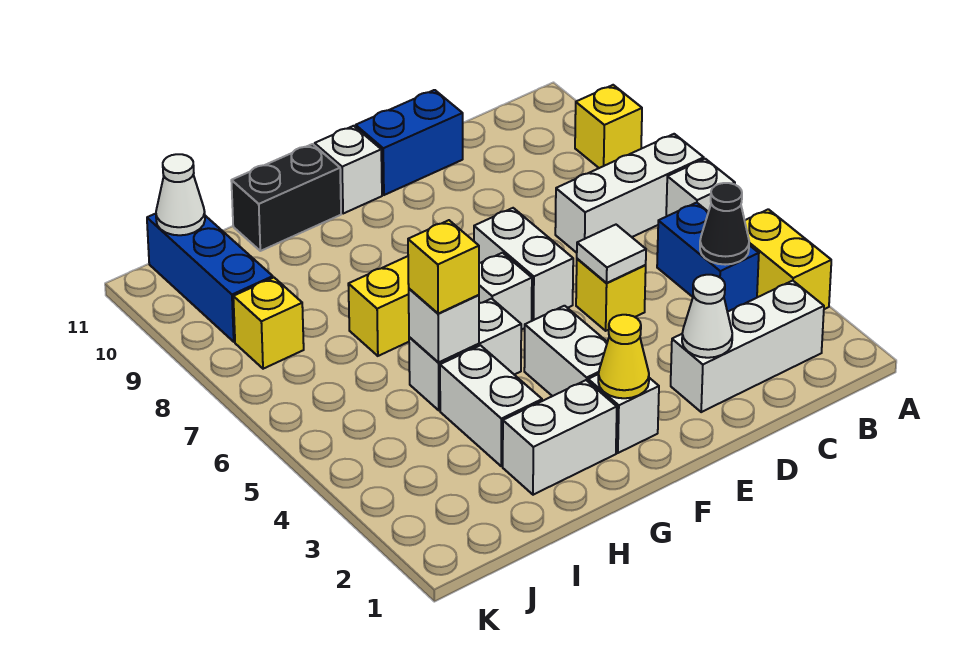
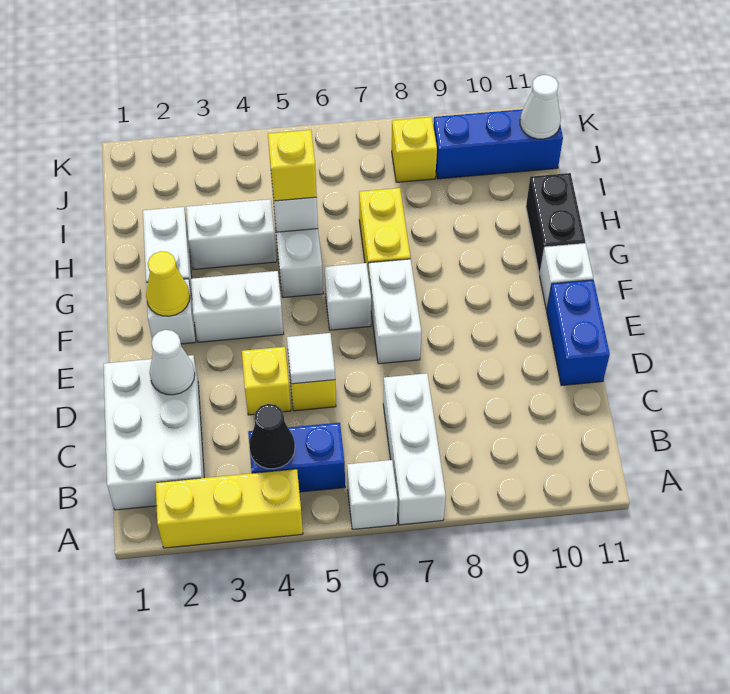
yellow brick A3:A4 level 1 -> yellow brick A2:A4 level 1
yellow brick A9 level 1 -> yellow brick D4 level 1
white brick B2:D2 level 1 -> white brick B1:D2 level 1
white brick E6:E7 level 1 -> white brick E7:F7 level 1

